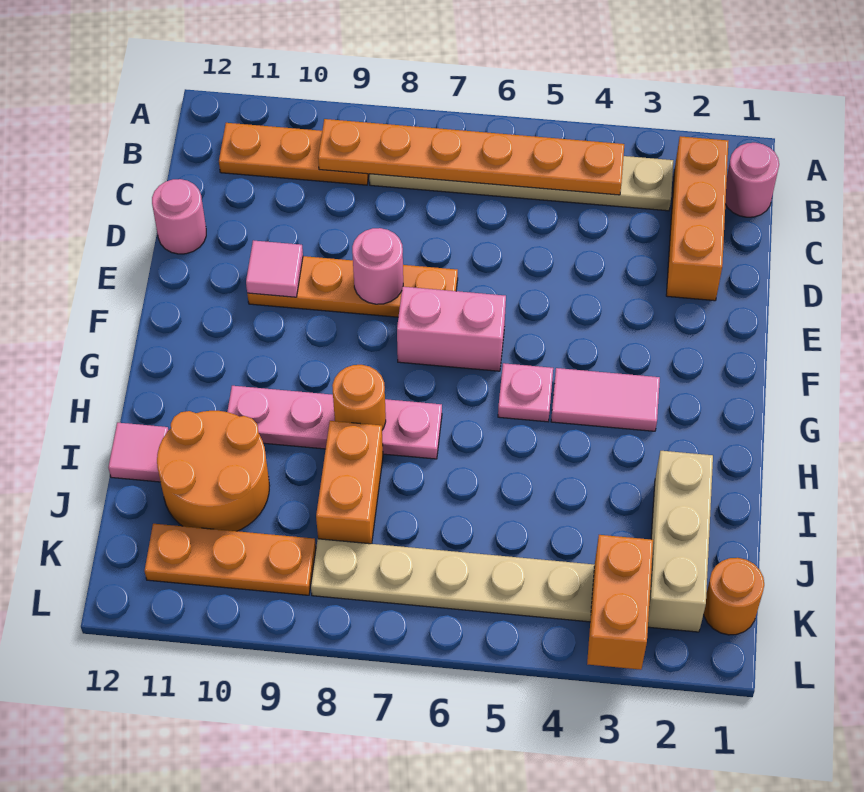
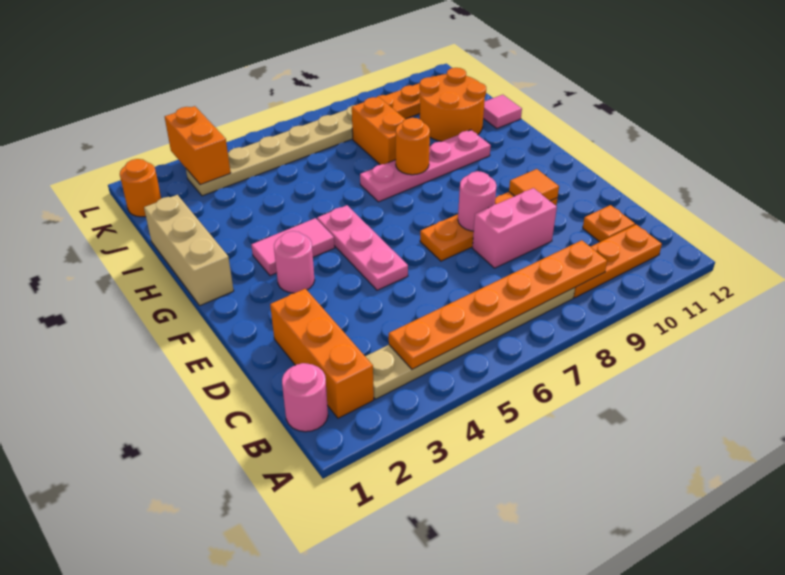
none -> orange plate C11 level 1
pink round brick D12 level 1 -> pink round brick F3 level 1
pink tile E10 level 2 -> orange tile E10 level 2
pink brick F6:F7 level 1 -> pink brick D8:D9 level 1
pink plate G5 level 1 -> pink plate E5:G5 level 1
tan brick I2:K2 level 1 -> tan brick G1:I1 level 1

